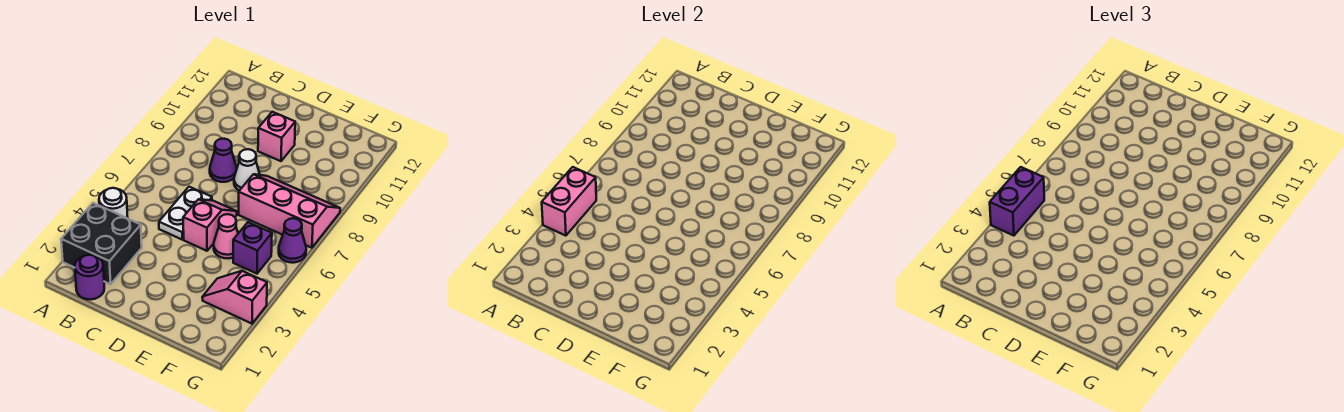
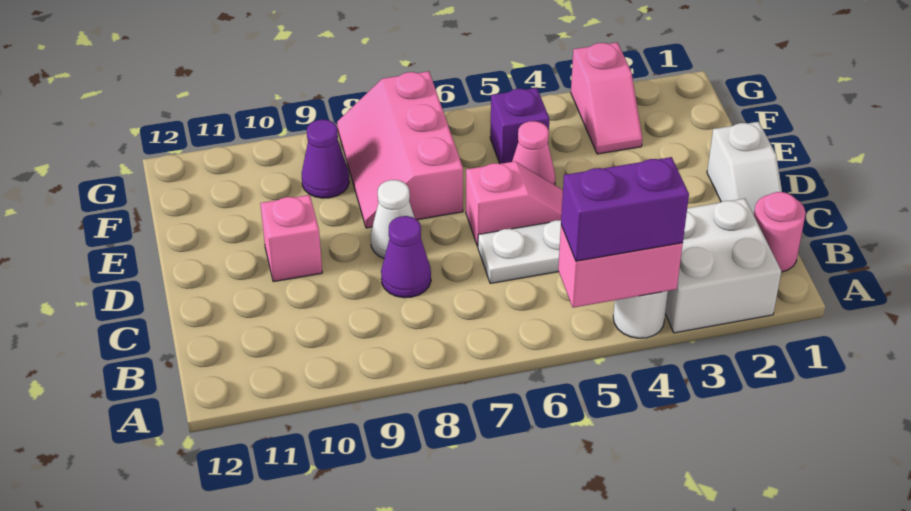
black brick A2:B3 level 1 -> white brick A2:B3 level 1
purple round brick B1 level 1 -> pink round brick B1 level 1
none -> white slope C1:D1 level 1 top D
pink slope D5:D6 level 1 top 5 -> pink slope D5:D6 level 1 top 6
purple cone G6 level 1 -> purple cone F9 level 1

